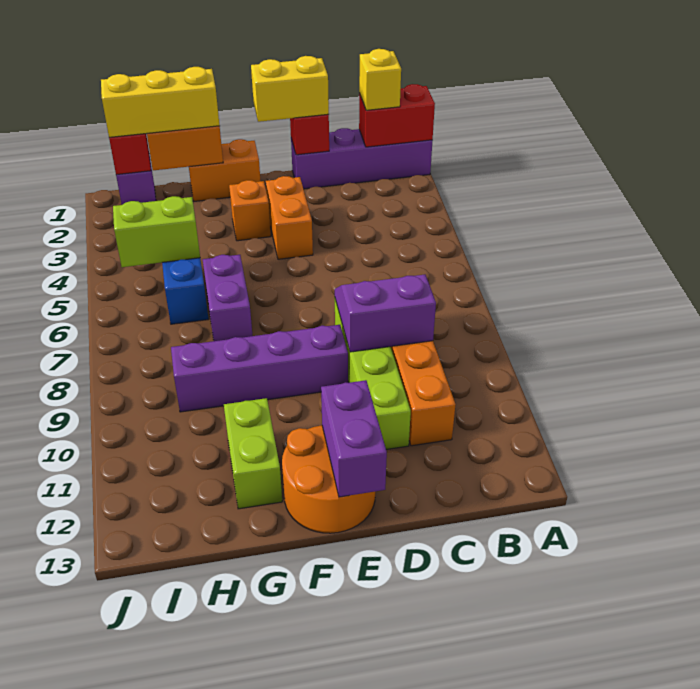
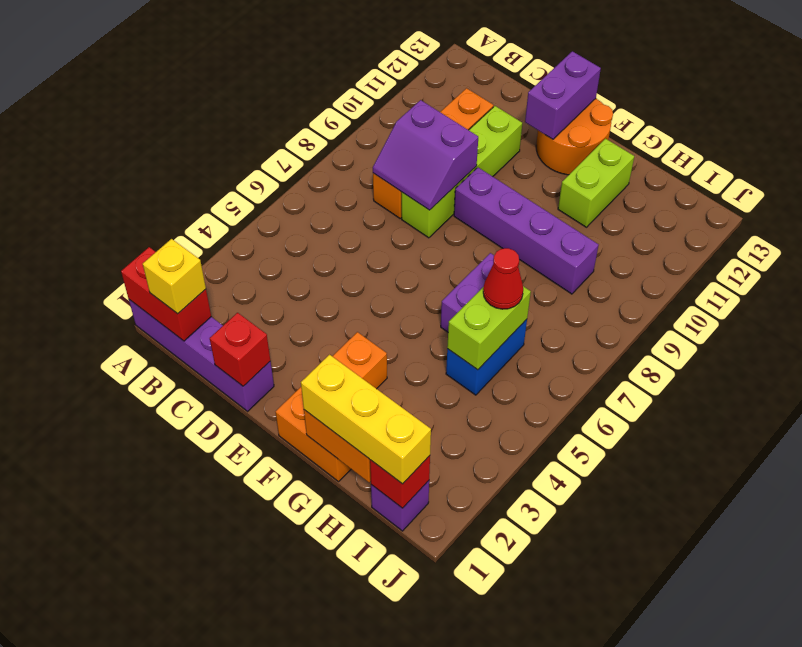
yellow brick D1:E1 level 3 -> none
orange brick E3:E4 level 1 -> none
lime brick H5:I5 level 2 -> lime brick H5:H6 level 2
none -> red cone H6 level 3

